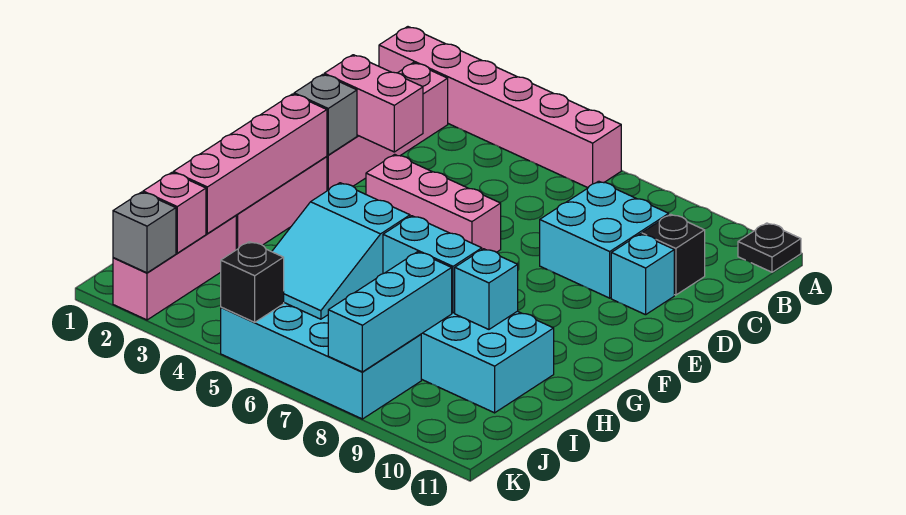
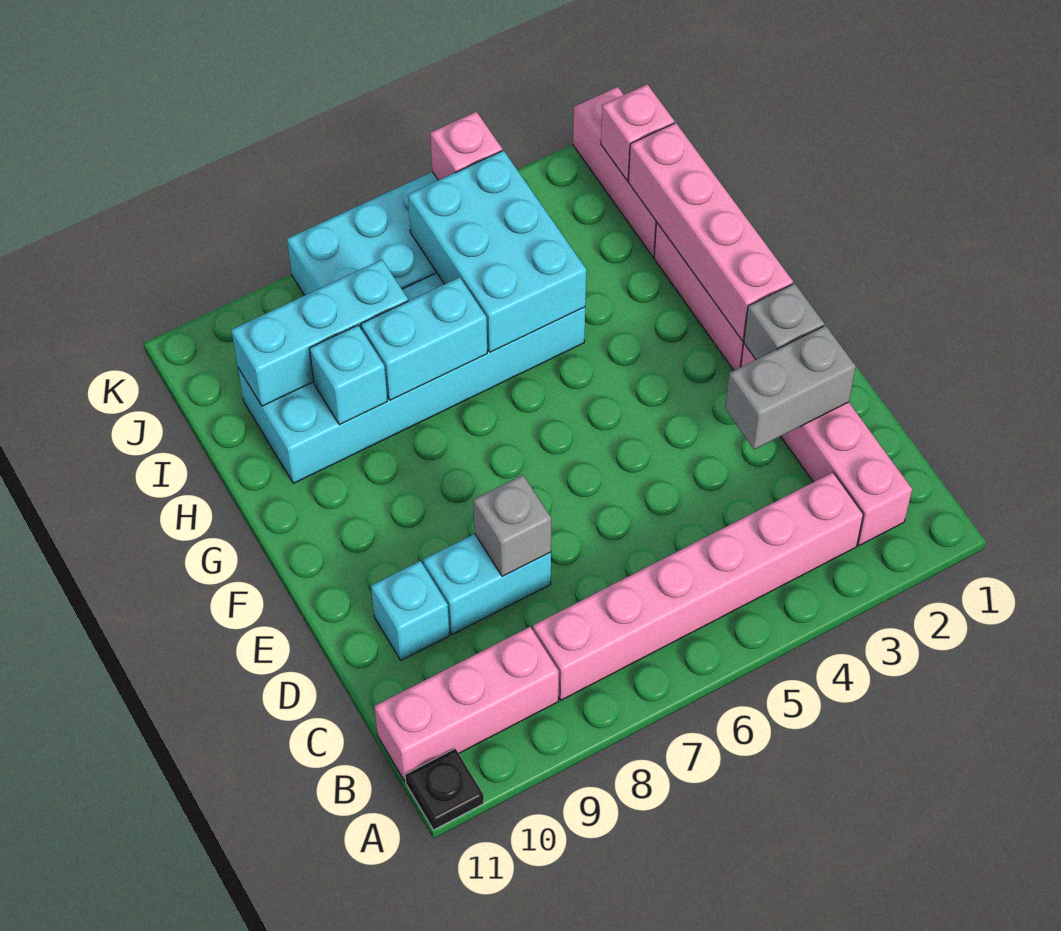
pink brick A1:A6 level 1 -> pink brick B3:B8 level 1
cyan brick C8:D9 level 1 -> cyan brick D8:D9 level 1
black brick C10 level 1 -> none
pink brick D2:D3 level 2 -> grey brick D2:D3 level 2
pink brick E4:E6 level 1 -> pink brick B9:B11 level 1
cyan slope H5:J6 level 2 top H -> cyan brick H5:J6 level 2
cyan brick I8:K8 level 2 -> cyan brick I8:I10 level 2
grey brick K2 level 2 -> grey brick D8 level 2
black brick K5 level 2 -> pink brick K5 level 2

